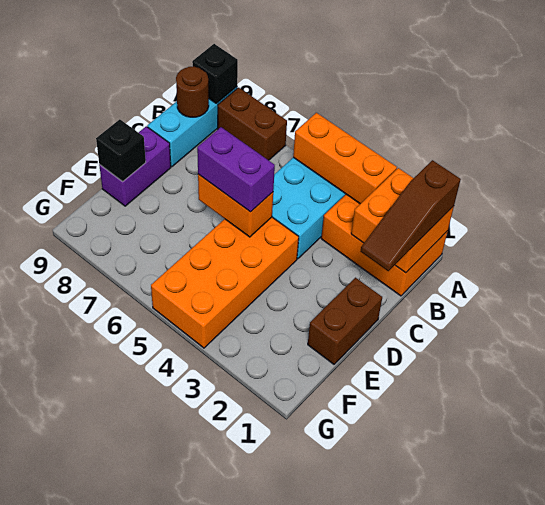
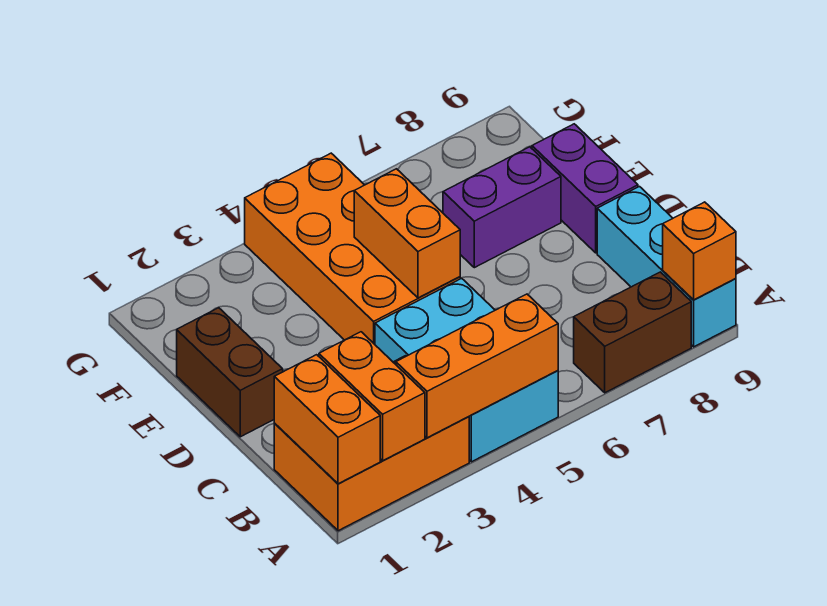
brown slope A1:C1 level 3 top A -> none
black brick A9 level 2 -> orange brick A9 level 2
brown round brick B9 level 2 -> none
orange brick D5:D6 level 2 -> orange brick D5:E5 level 2
purple brick D5:D6 level 3 -> purple brick E7:E8 level 1
black brick E9 level 2 -> none

